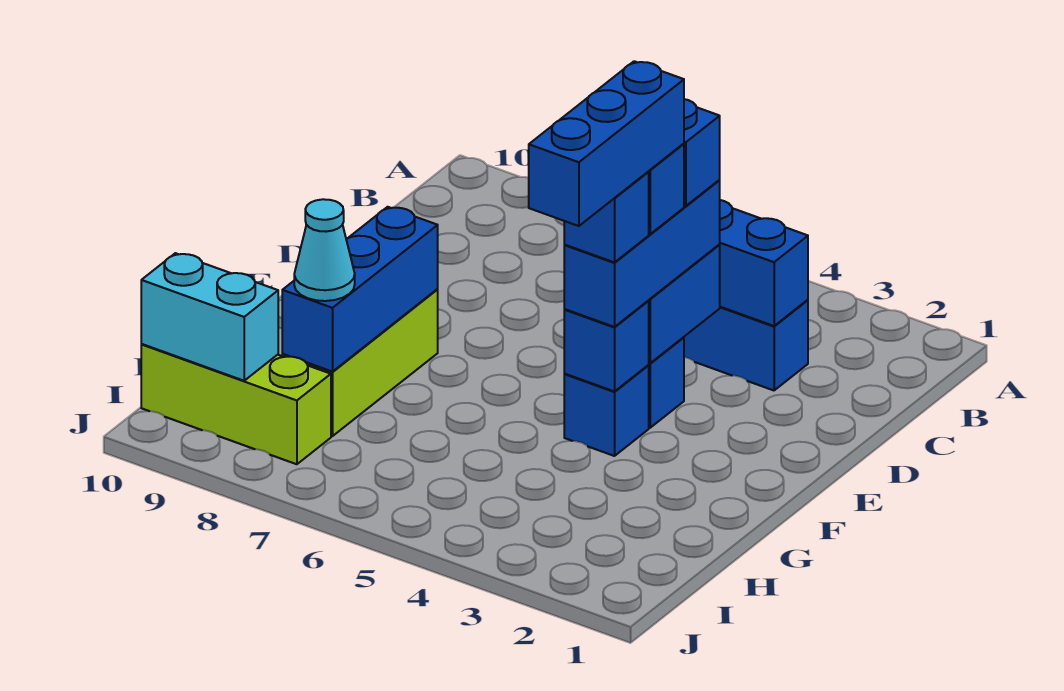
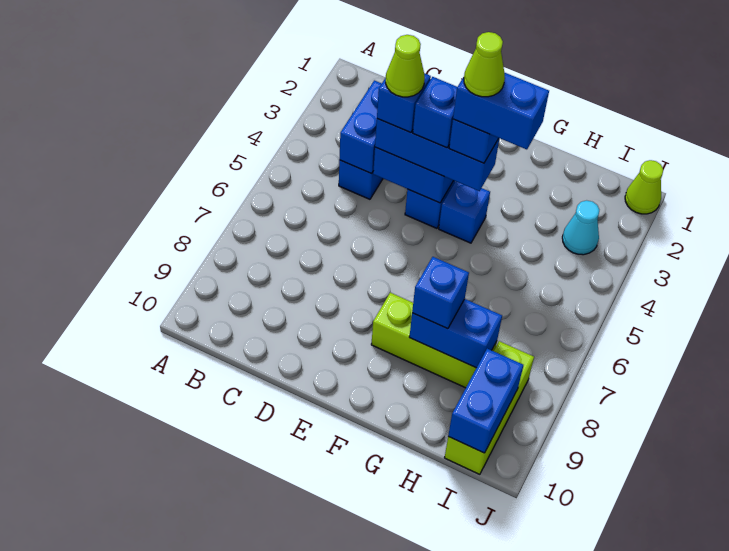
none -> lime cone D4 level 5
blue brick E4:G4 level 5 -> blue brick F4:G4 level 5
blue brick F4 level 2 -> blue brick G8 level 3
none -> lime cone F4 level 6
blue brick F8:H8 level 2 -> blue brick G8:H8 level 2
cyan cone H8 level 3 -> cyan cone I3 level 1
cyan brick I9:I10 level 2 -> blue brick I9:I10 level 2
none -> lime cone J1 level 1

